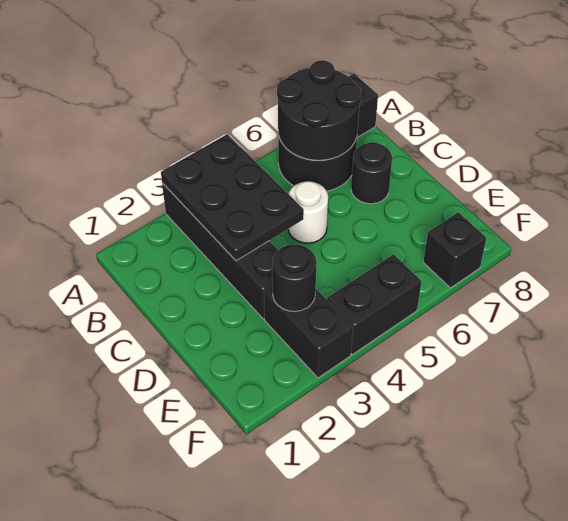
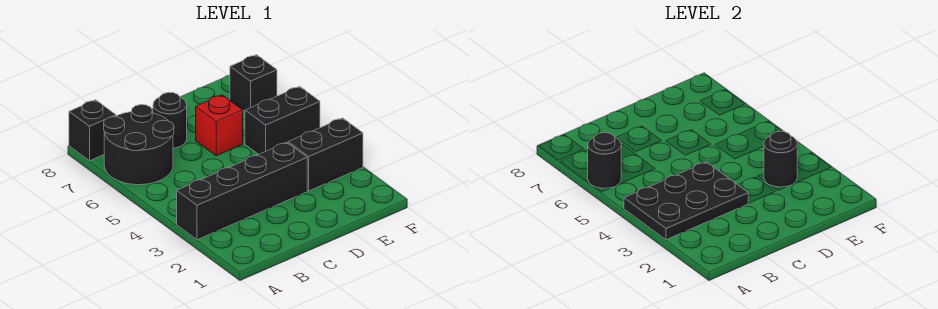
black round brick A6:B7 level 2 -> black round brick A6 level 2
white round brick C5 level 1 -> none
none -> red brick D6 level 1
black brick F4:F5 level 1 -> black brick E5:F5 level 1

